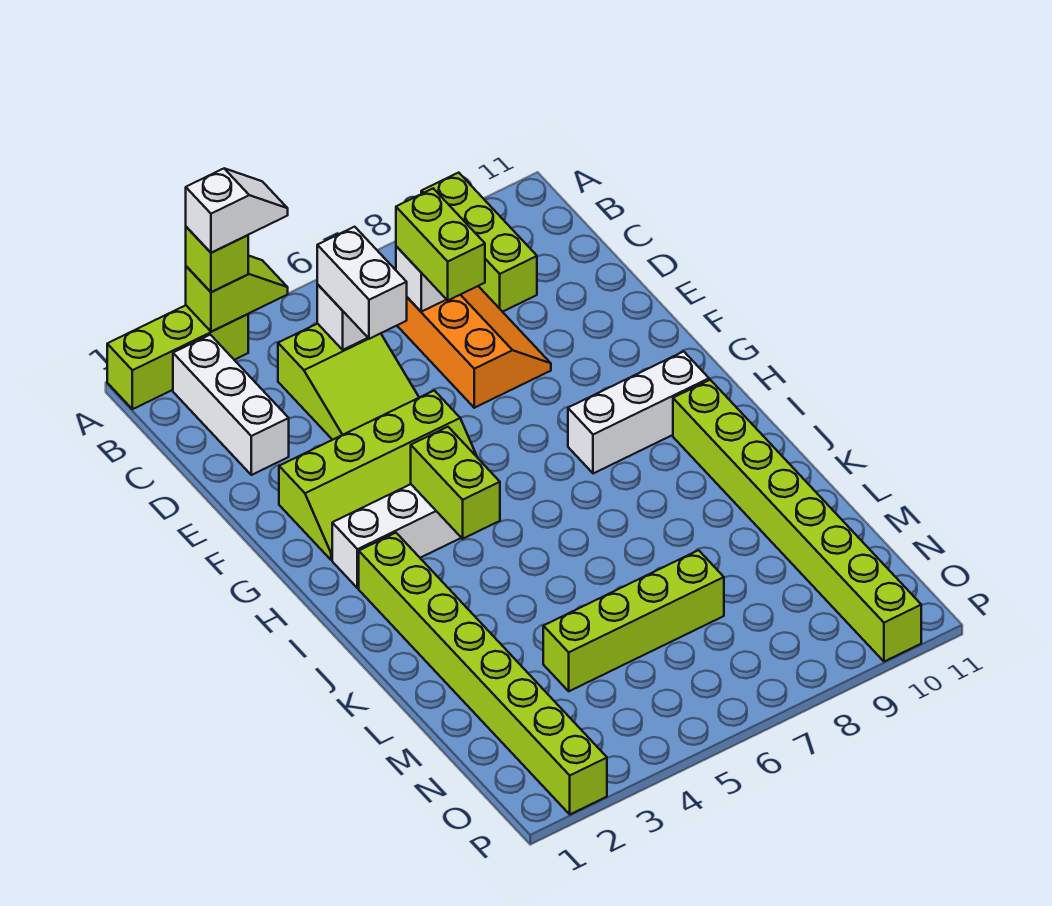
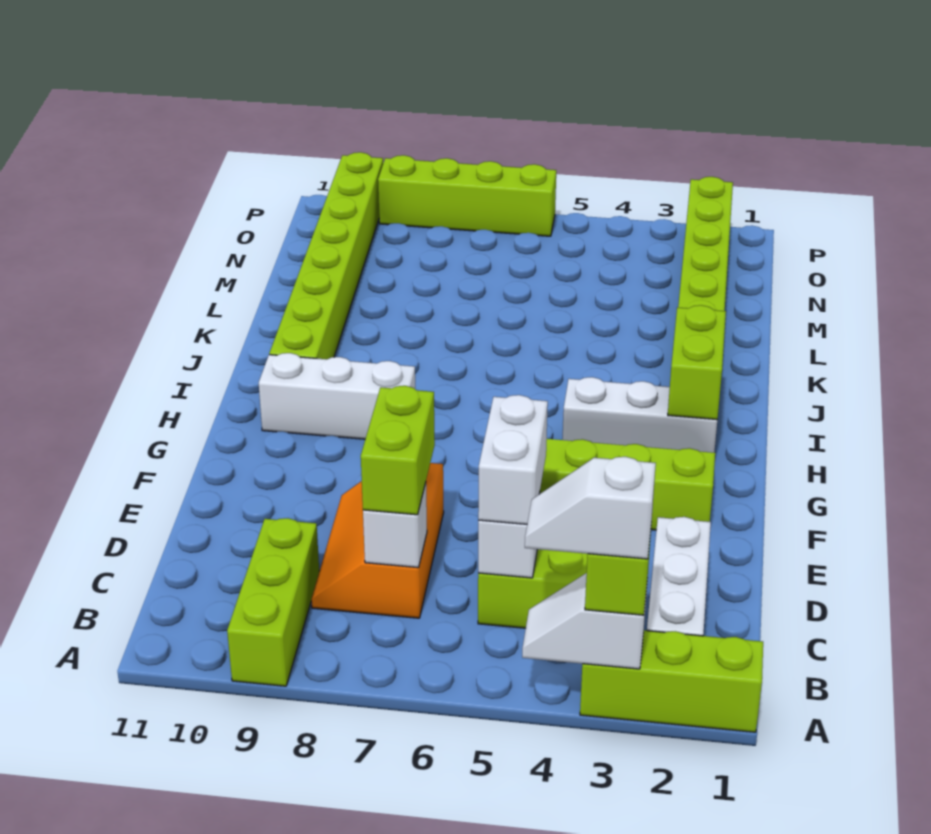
lime slope A3:A4 level 2 top 3 -> white slope A3:A4 level 2 top 3
lime brick H4:I4 level 2 -> lime brick H2:I2 level 2
lime brick M4:M7 level 1 -> lime brick P6:P9 level 1

